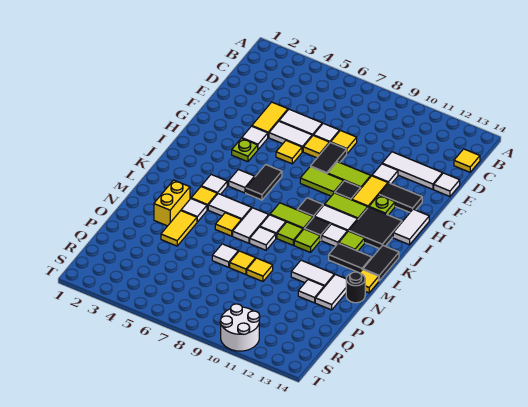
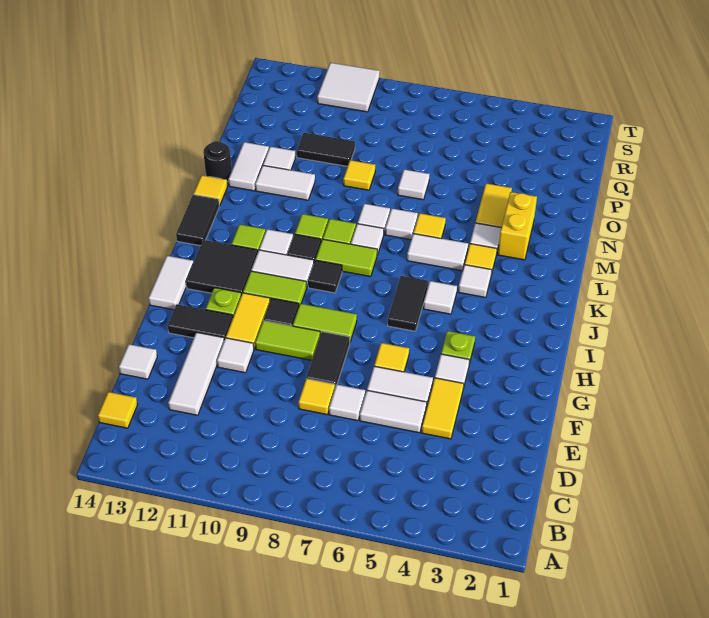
white tile E11:E13 level 1 -> white tile D12:F12 level 1
yellow tile F7 level 1 -> none
white tile L7:M7 level 1 -> white tile M7 level 1
black tile L12:L13 level 1 -> black tile P10:P11 level 1
yellow tile O8 level 1 -> none
white round brick S10:T11 level 1 -> white tile S10:T11 level 1

